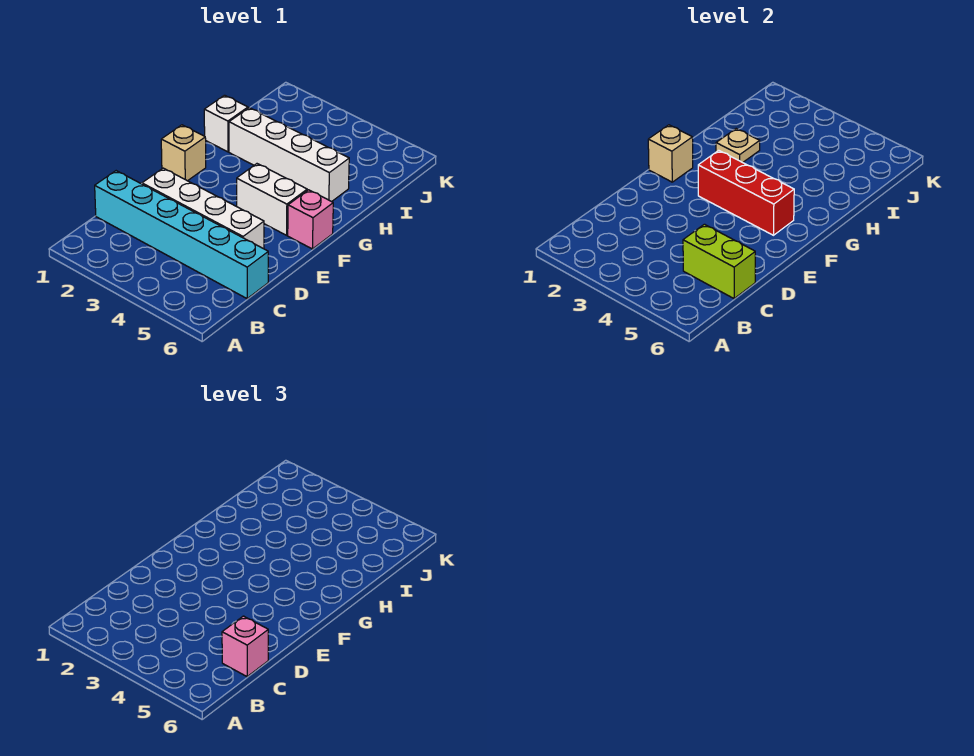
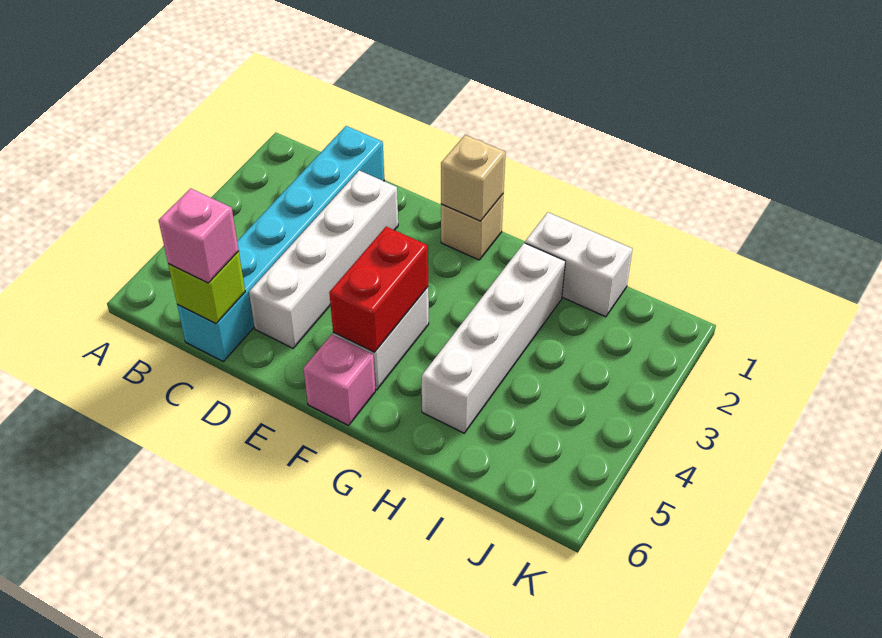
lime brick C5:C6 level 2 -> lime brick C6 level 2
red brick F3:F5 level 2 -> red brick F4:F5 level 2
white brick H1 level 1 -> white brick H1:I1 level 1
tan plate H2 level 2 -> none

